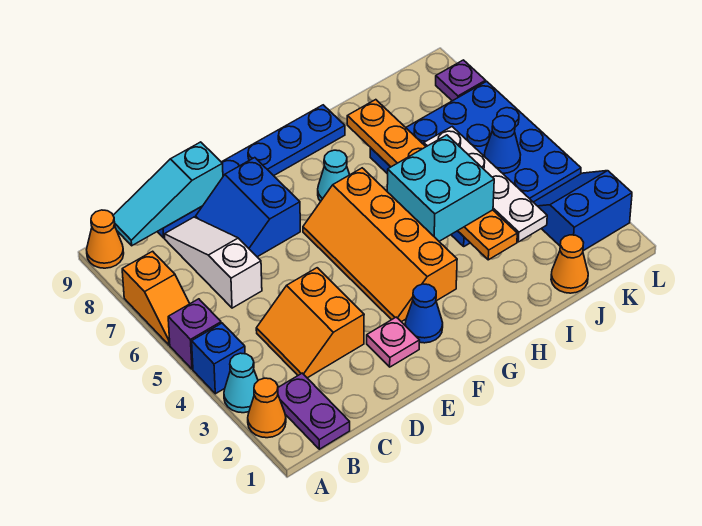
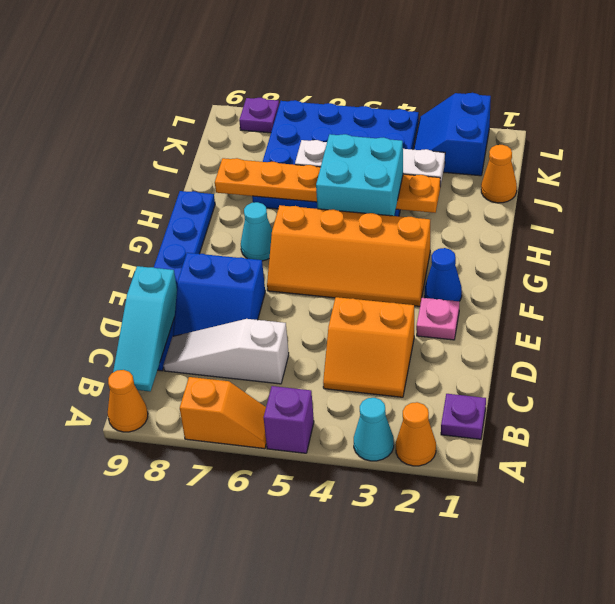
blue brick A4 level 1 -> none
purple plate B1:B2 level 1 -> purple plate B1 level 1
blue cone K5 level 2 -> none

